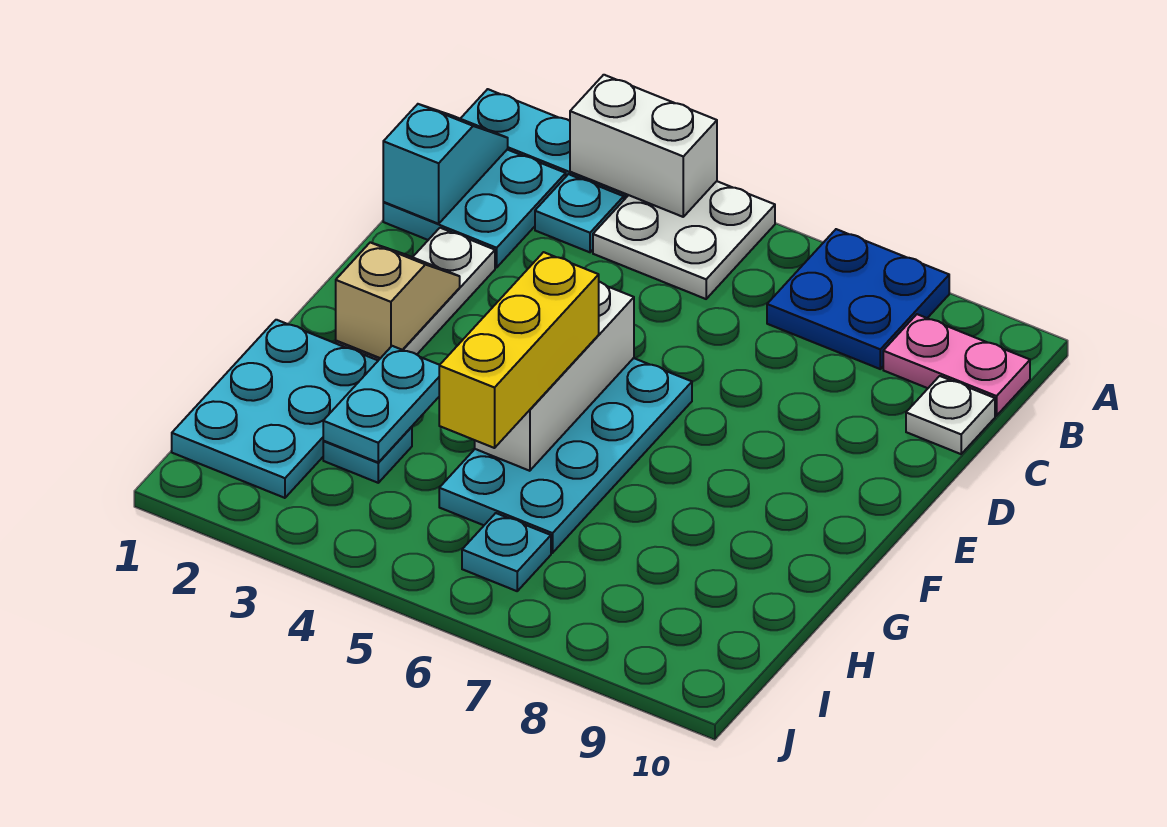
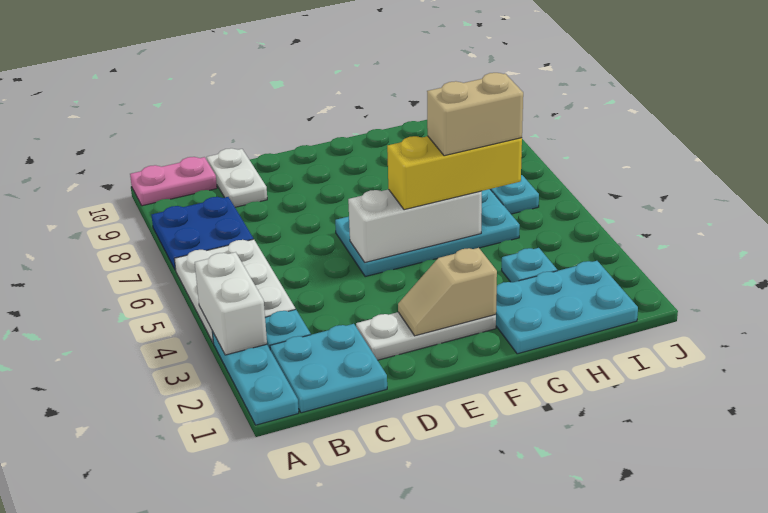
white plate A4:B5 level 1 -> white plate A4:B6 level 1
cyan slope B1:C1 level 2 top C -> none
pink plate B9:B10 level 1 -> pink plate A10:B10 level 1
white plate C10 level 1 -> white plate C9:C10 level 1
cyan plate G3:H3 level 2 -> none
none -> tan brick G5:H5 level 4

